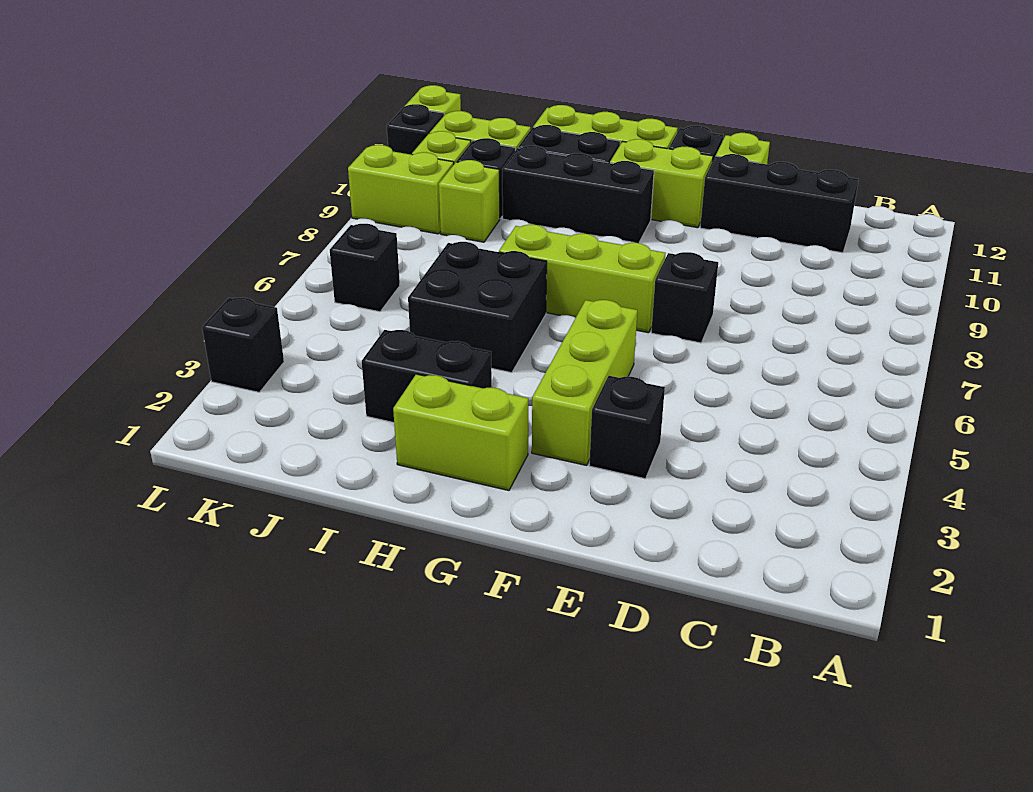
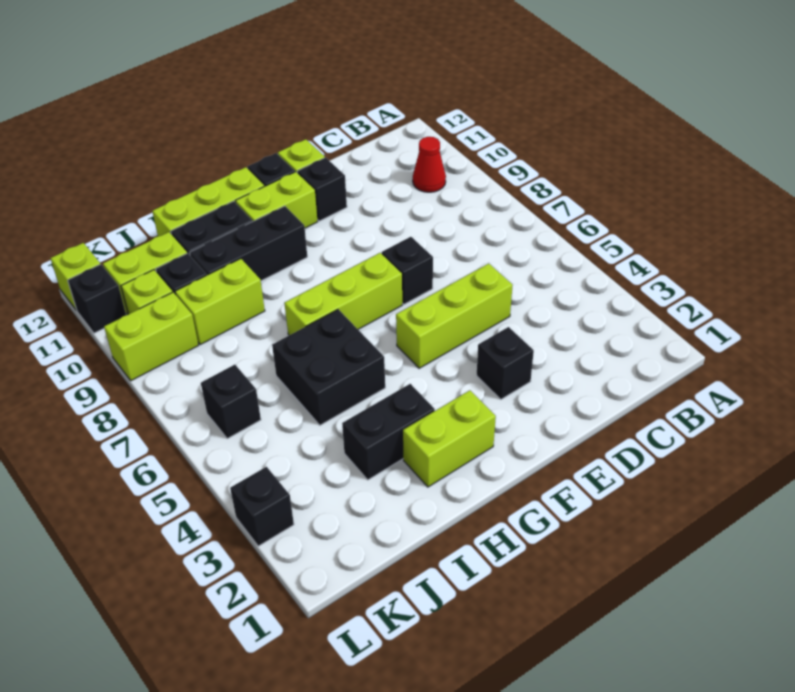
none -> red cone B10 level 1
black brick C11:E11 level 1 -> black brick E11 level 1
lime brick F3:F5 level 1 -> lime brick D5:F5 level 1
lime brick J9 level 1 -> lime brick I9:J9 level 1

